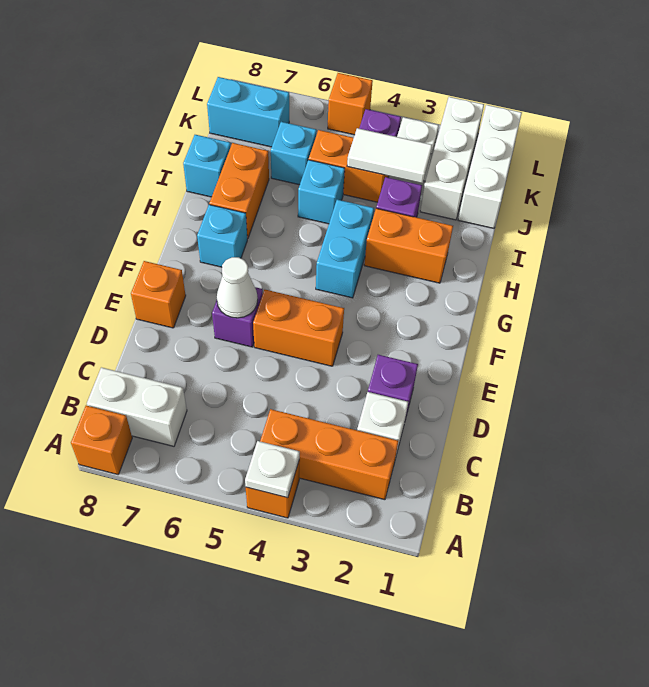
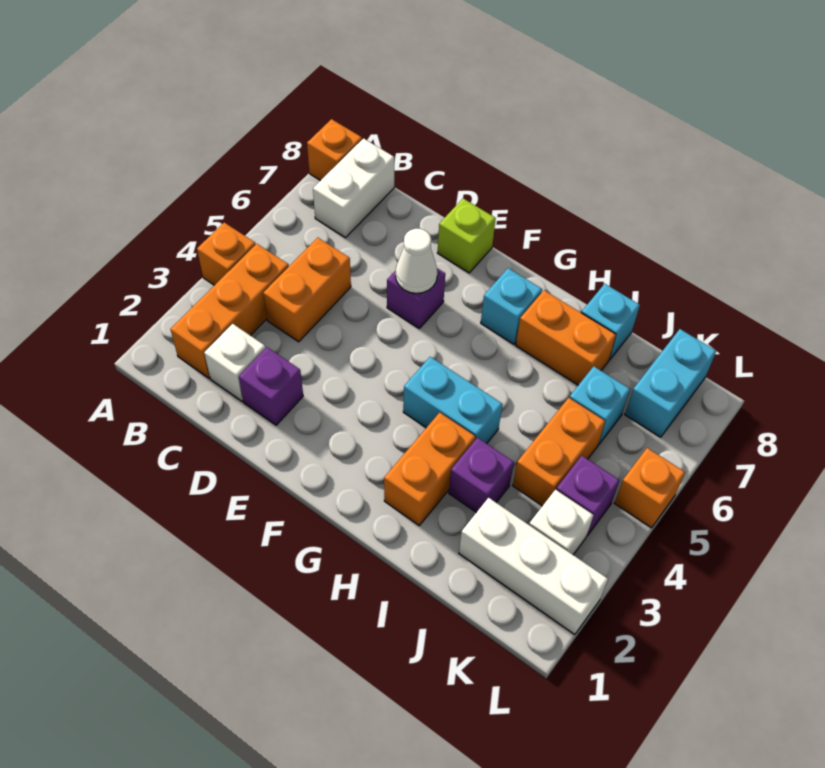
white plate A4 level 2 -> none
orange brick E4:E5 level 1 -> orange brick C4:C5 level 1
orange brick E8 level 1 -> lime brick E8 level 1
cyan brick I5 level 1 -> none
white brick J1:L1 level 1 -> none
white tile J3:J4 level 2 -> none

